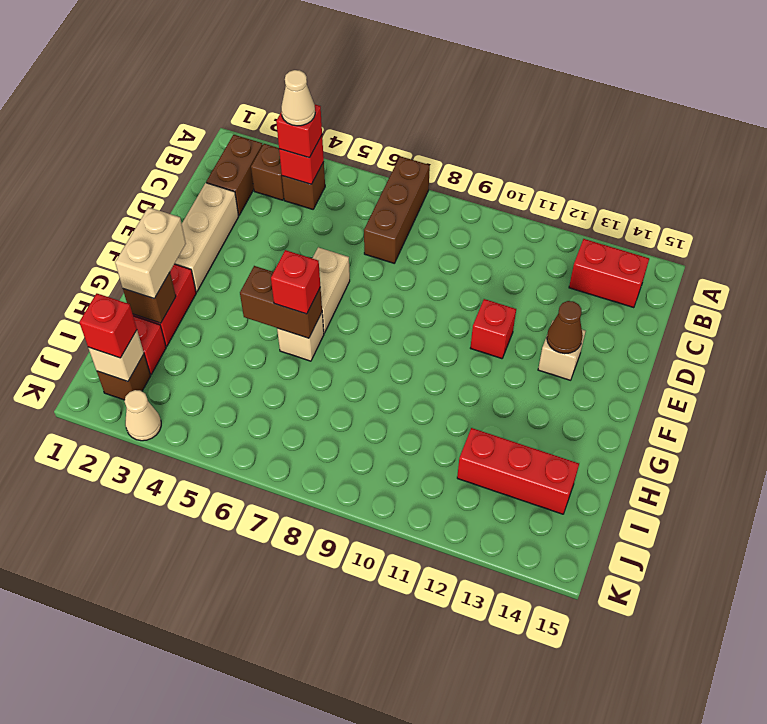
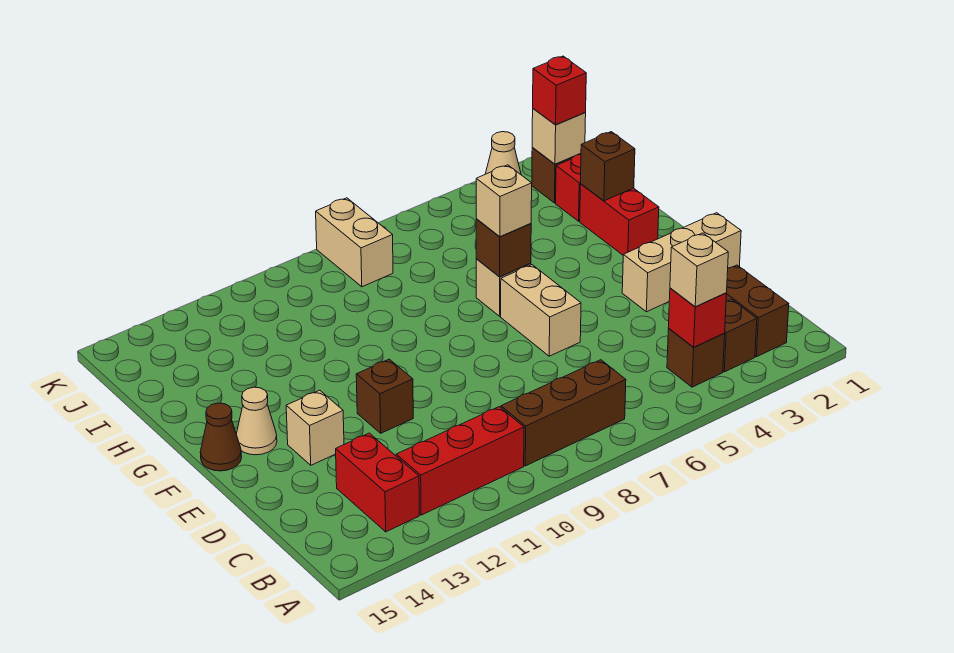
brown brick A7:C7 level 1 -> brown brick B7:B9 level 1
red brick B4 level 3 -> tan brick B4 level 3
tan cone B4 level 4 -> tan cone F14 level 1
red brick B13:B14 level 1 -> red brick B13:C13 level 1
tan brick D2:F2 level 1 -> tan brick E1:E3 level 1
red brick E11 level 1 -> brown brick E11 level 1
brown cone E13 level 2 -> brown cone F15 level 1
tan brick G2:H2 level 3 -> tan brick J8:K8 level 1
brown brick G5:G6 level 2 -> brown brick G6 level 2
red brick G6 level 3 -> tan brick G6 level 3
red brick I12:I14 level 1 -> red brick B10:B12 level 1

